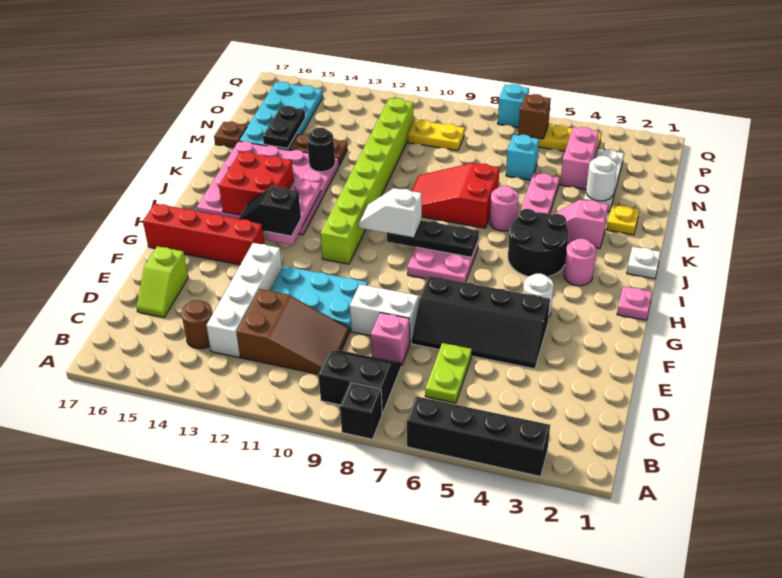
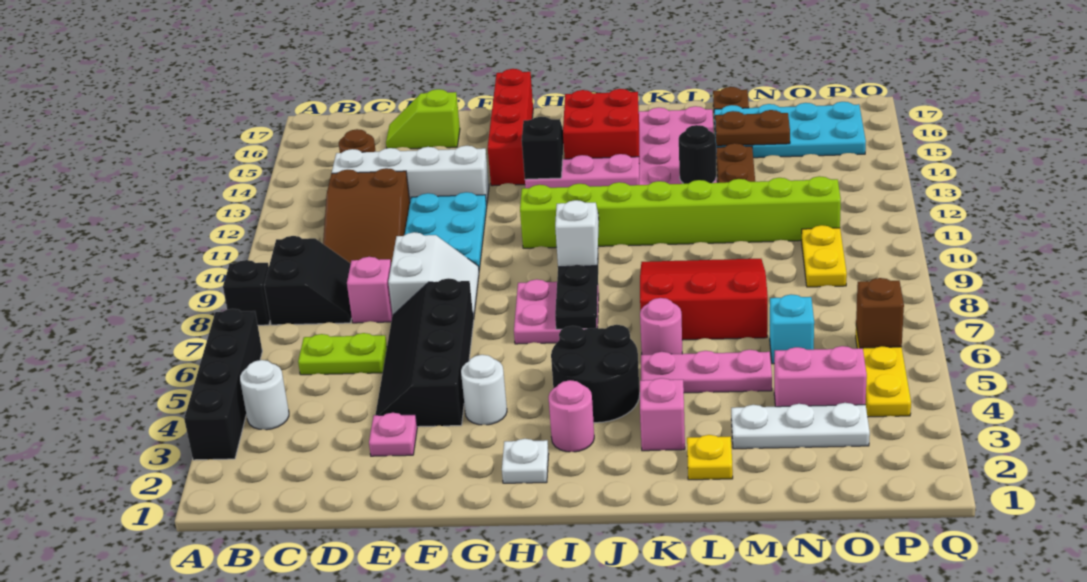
pink plate H1 level 1 -> pink plate E3 level 1
white plate J1 level 1 -> white plate H2 level 1
red slope K7:L9 level 1 top 7 -> red slope K7:M9 level 1 top 7
white round brick M3 level 2 -> white round brick B4 level 1
black plate M15:N15 level 2 -> brown plate M15:N15 level 2
cyan brick Q7 level 1 -> none

